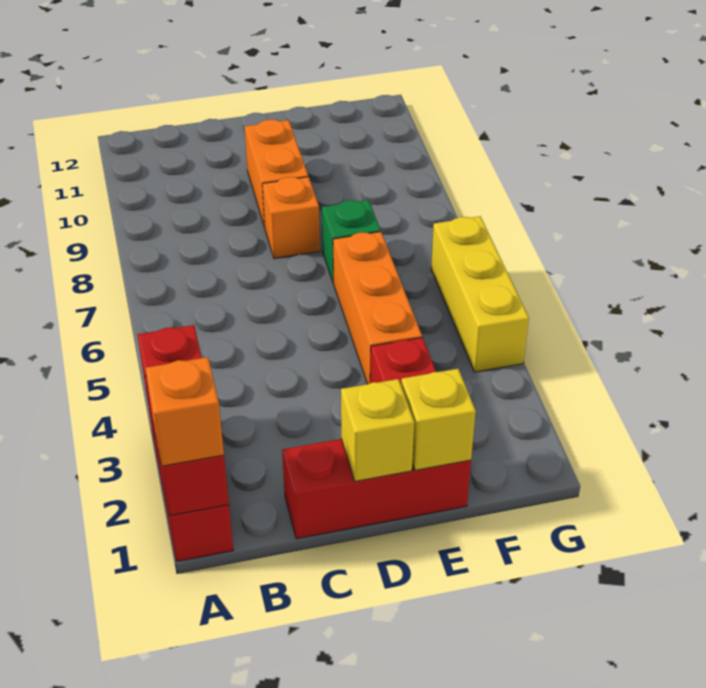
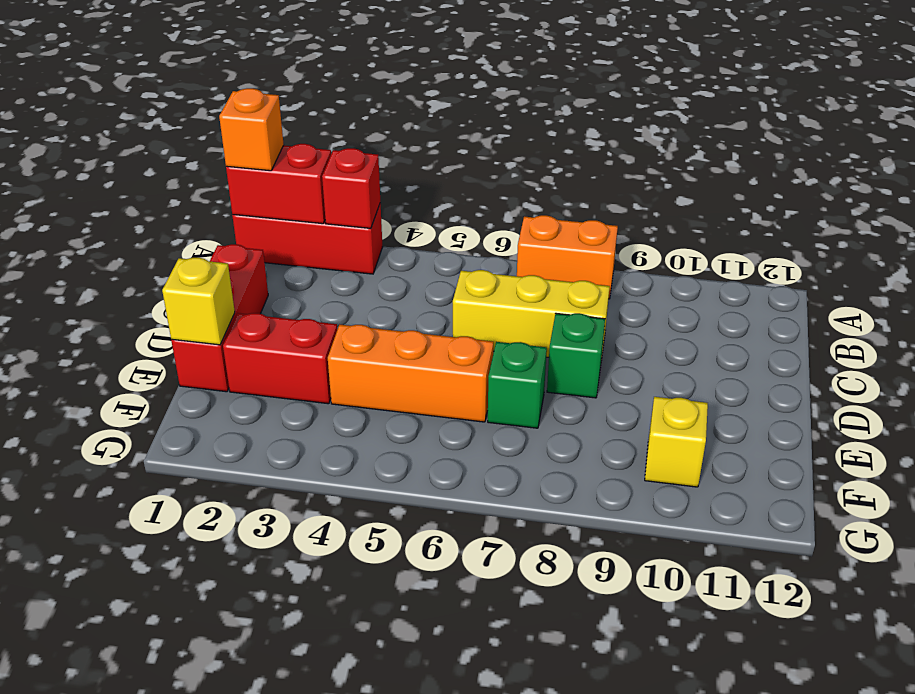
yellow brick D1 level 2 -> yellow brick F10 level 1
orange brick D8 level 1 -> green brick D8 level 1
orange brick D9:D10 level 1 -> orange brick A7:A8 level 1
yellow brick G4:G6 level 1 -> yellow brick C6:C8 level 1

